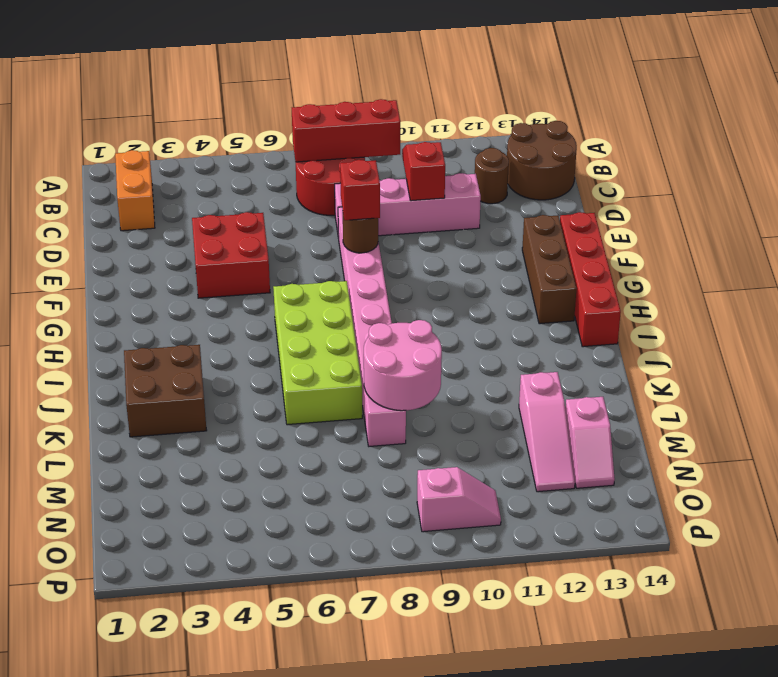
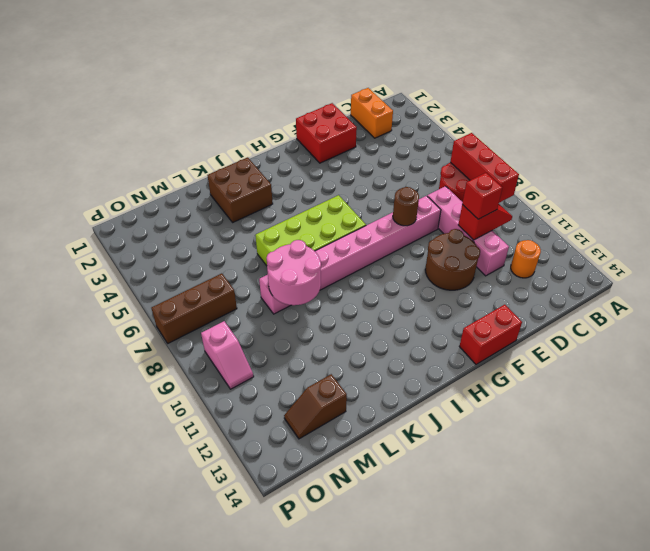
orange brick B2:C2 level 1 -> orange brick C1:C2 level 1
brown round brick B13:C14 level 1 -> brown round brick E10:F11 level 1
brown round brick C12 level 1 -> orange round brick C12 level 1
red brick E4:F5 level 1 -> red brick E1:F2 level 1
red brick F8 level 3 -> red brick D10 level 3
brown brick F13:H13 level 1 -> brown brick N7:P7 level 1
red brick F14:I14 level 1 -> red brick F14:G14 level 1
pink slope L12:N12 level 1 top L -> none
pink slope M13:N13 level 1 top M -> brown slope M13:N13 level 1 top M

